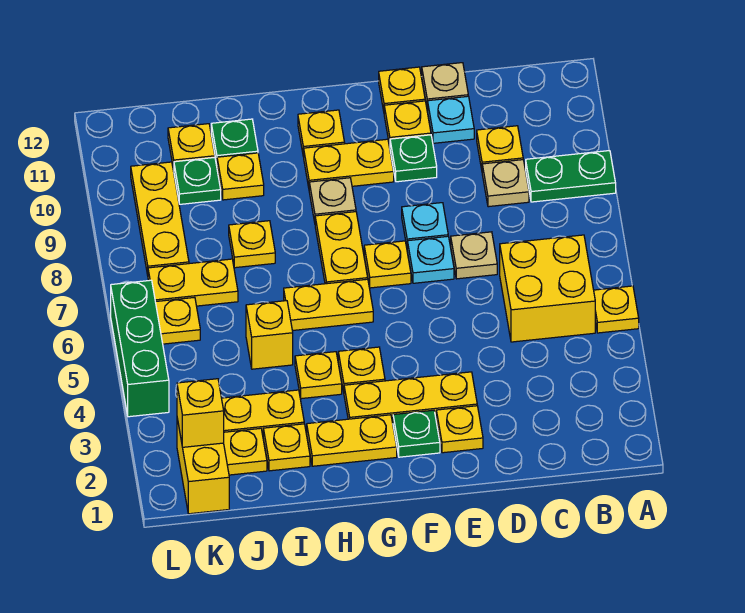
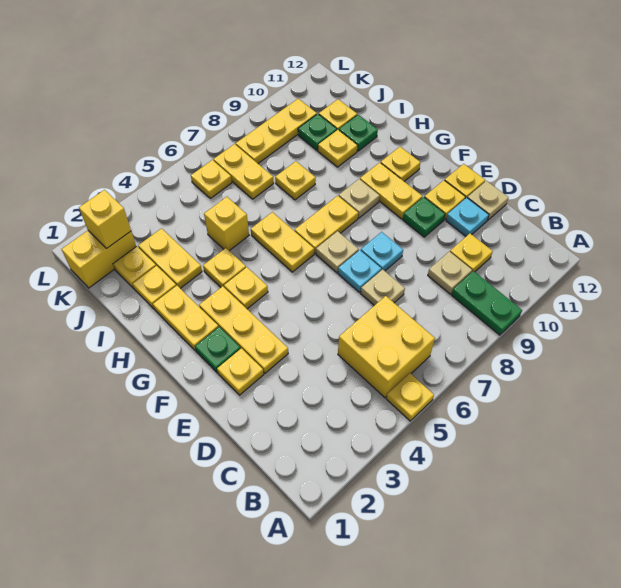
yellow plate F7 level 1 -> tan plate F7 level 1
green brick L4:L6 level 1 -> none

